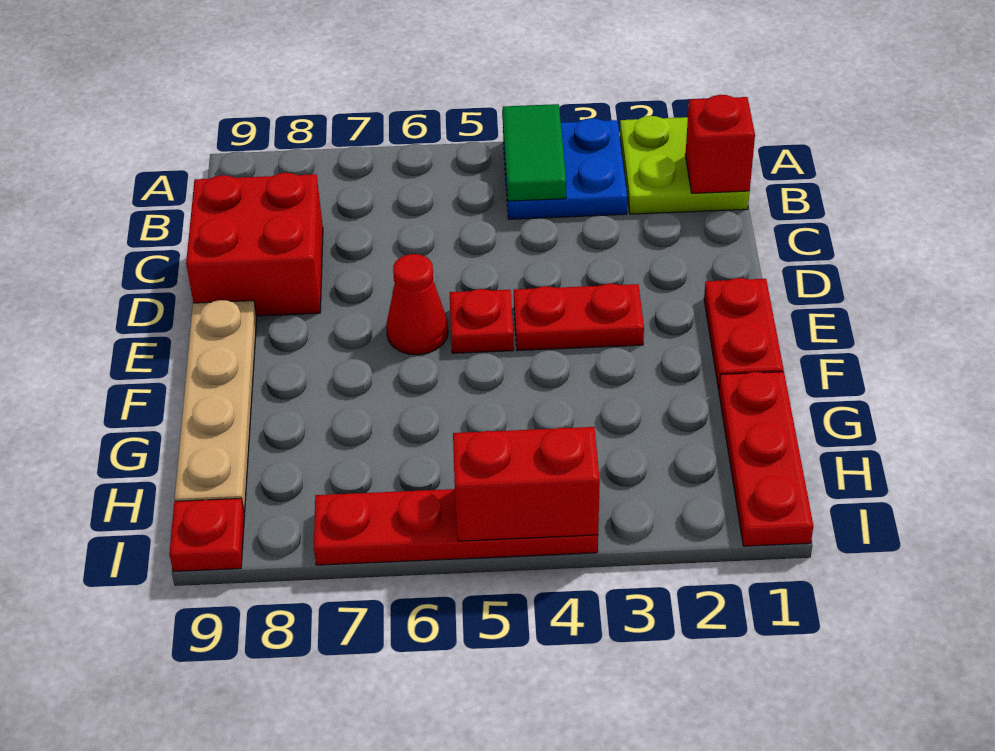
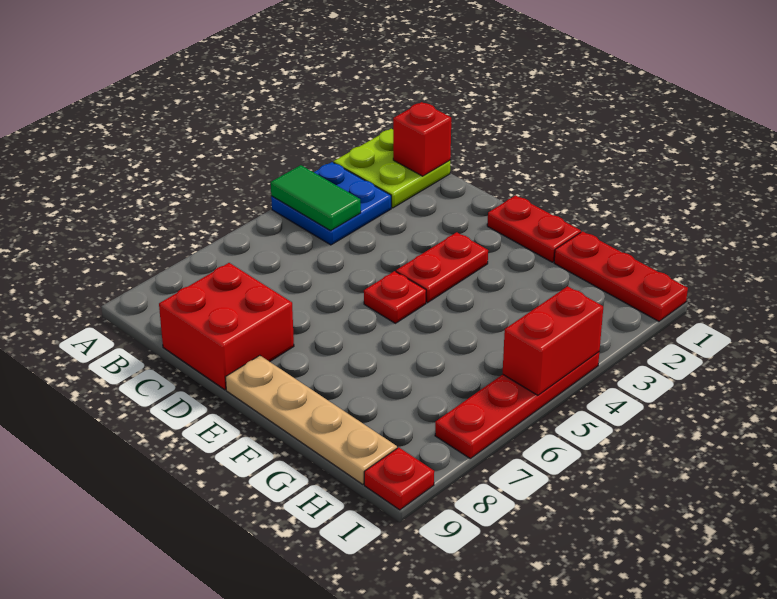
red cone E6 level 1 -> none

